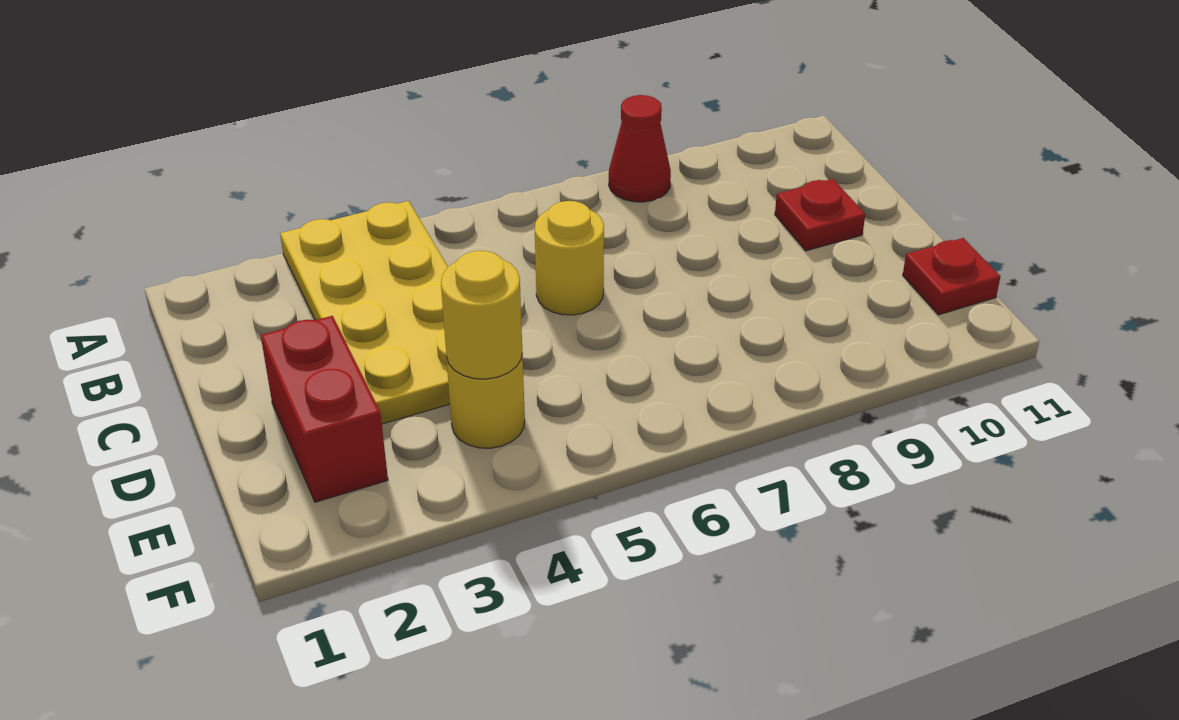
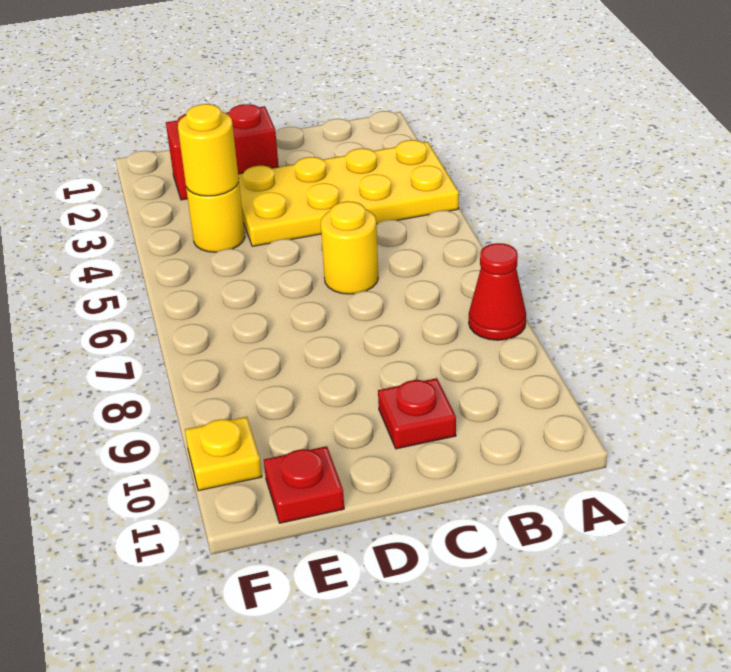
none -> yellow plate F10 level 1

